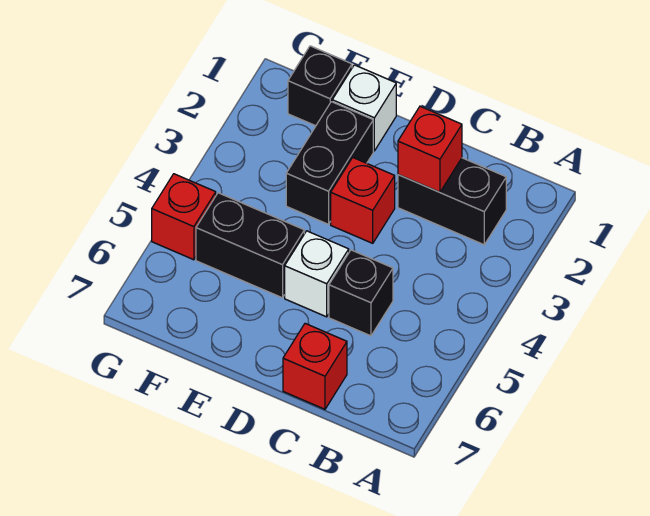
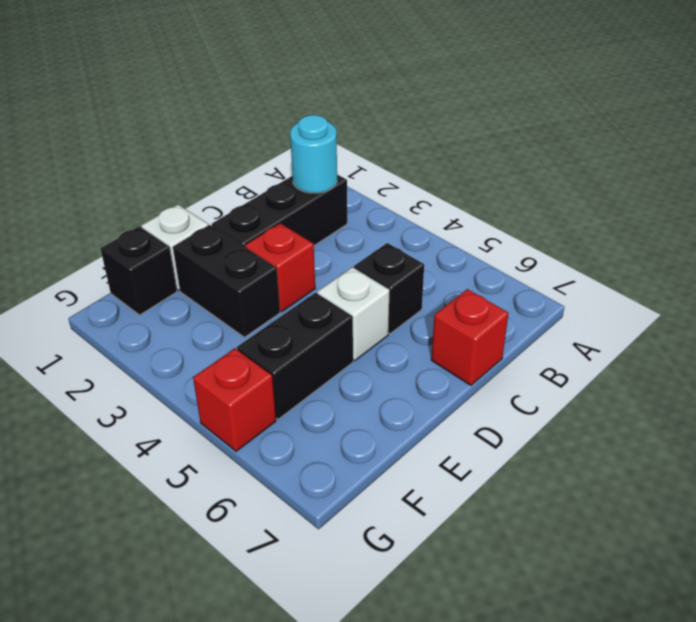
black brick B2:C2 level 1 -> black brick B2:D2 level 1
none -> cyan round brick B2 level 2
red brick C2 level 2 -> none

